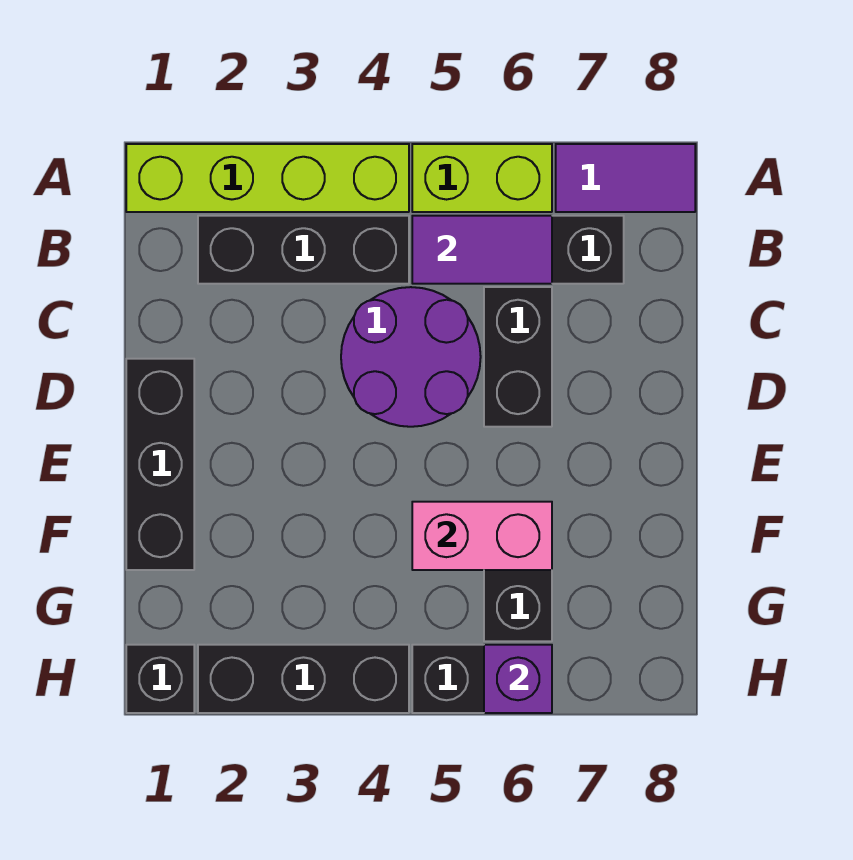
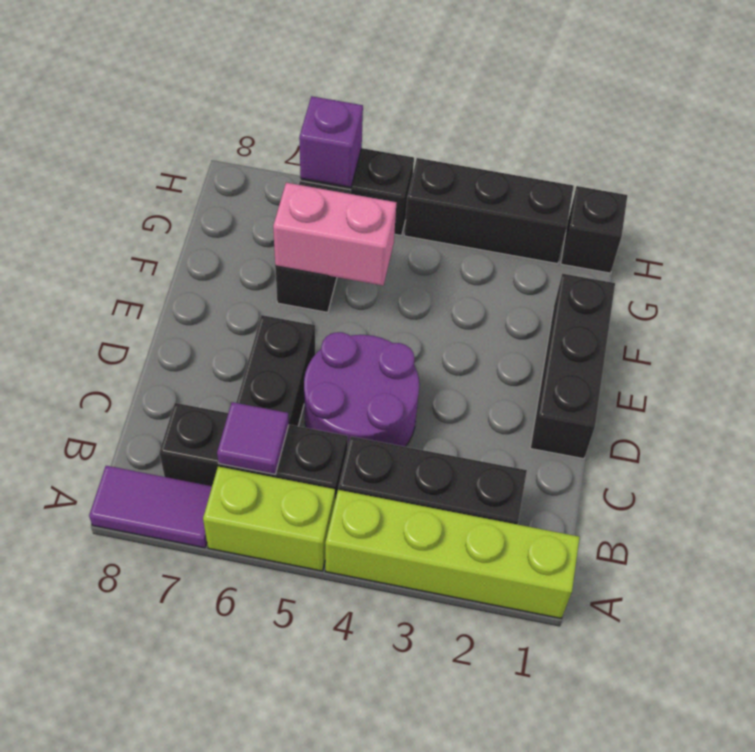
purple tile B5:B6 level 2 -> purple tile B6 level 2

